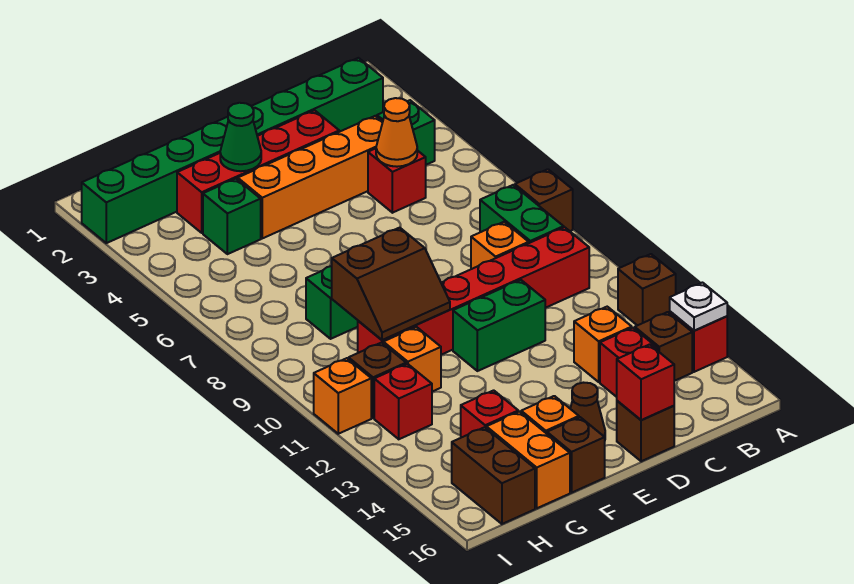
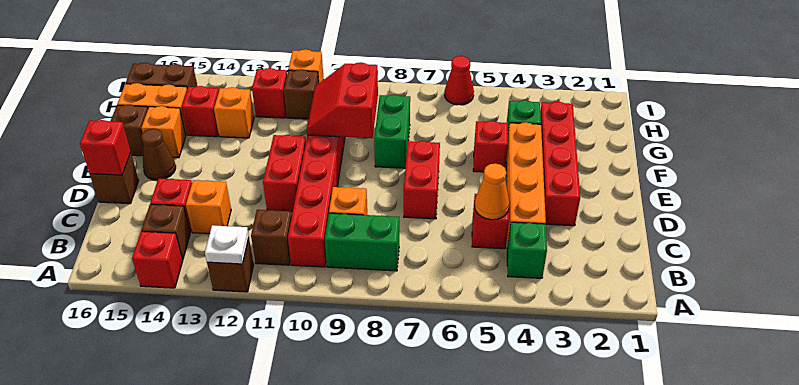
brown brick A8 level 1 -> brown brick B11 level 1
white plate A14 level 2 -> white plate A12 level 2
green brick B2:I2 level 1 -> none
none -> red brick D7:E7 level 1
green brick D11:E11 level 1 -> red brick D11:E11 level 1
green cone F3 level 2 -> none
none -> red brick F5 level 1
brown slope F9:G10 level 2 top 9 -> red slope F9:G10 level 2 top 9
orange brick G11 level 1 -> orange brick G13 level 1
none -> red cone I6 level 1

